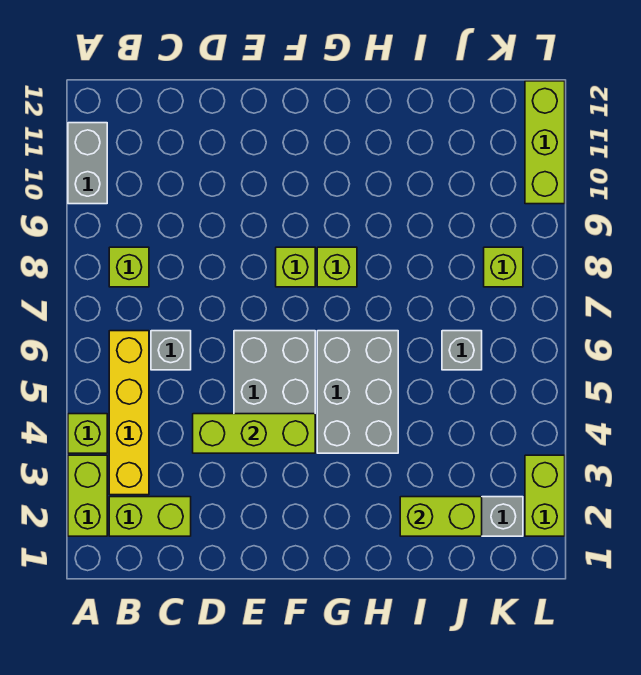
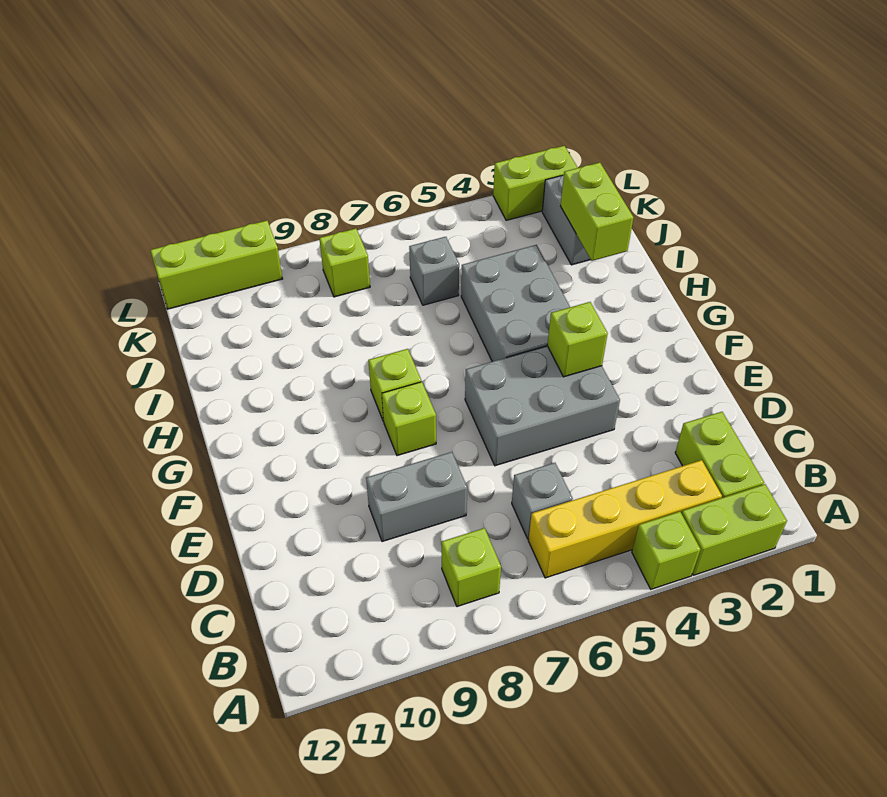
grey brick A10:A11 level 1 -> grey brick D8:D9 level 1
lime brick D4:F4 level 2 -> lime brick F4 level 2
grey brick G4:H6 level 1 -> grey brick G4:I5 level 1

